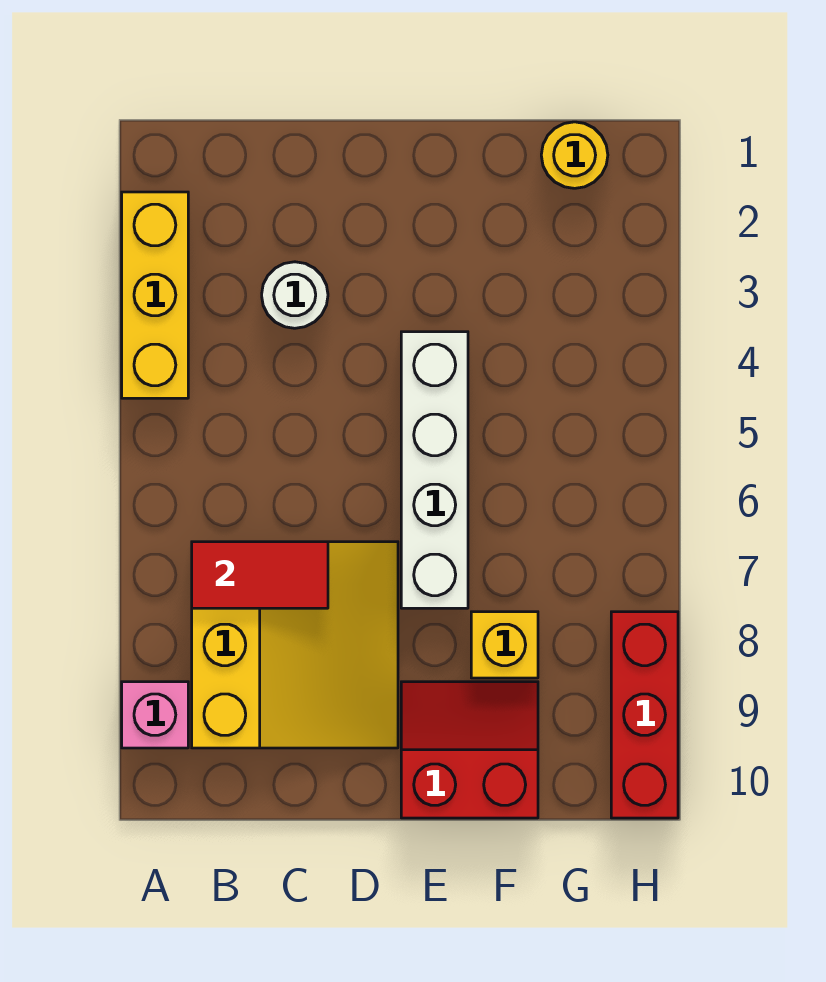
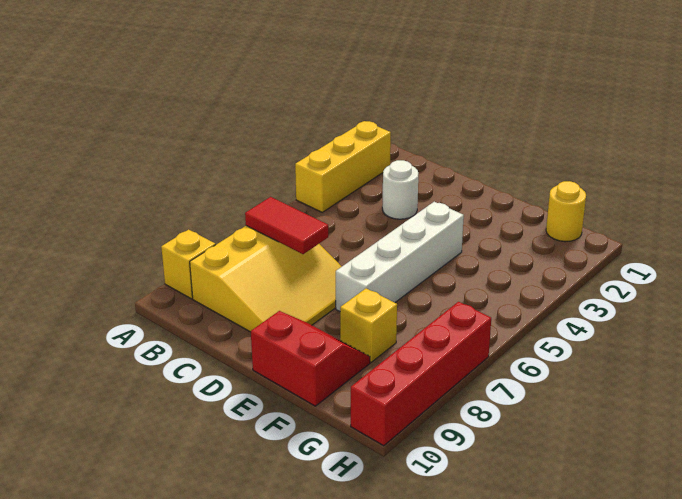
pink brick A9 level 1 -> yellow brick A9 level 1
red brick H8:H10 level 1 -> red brick H7:H10 level 1

